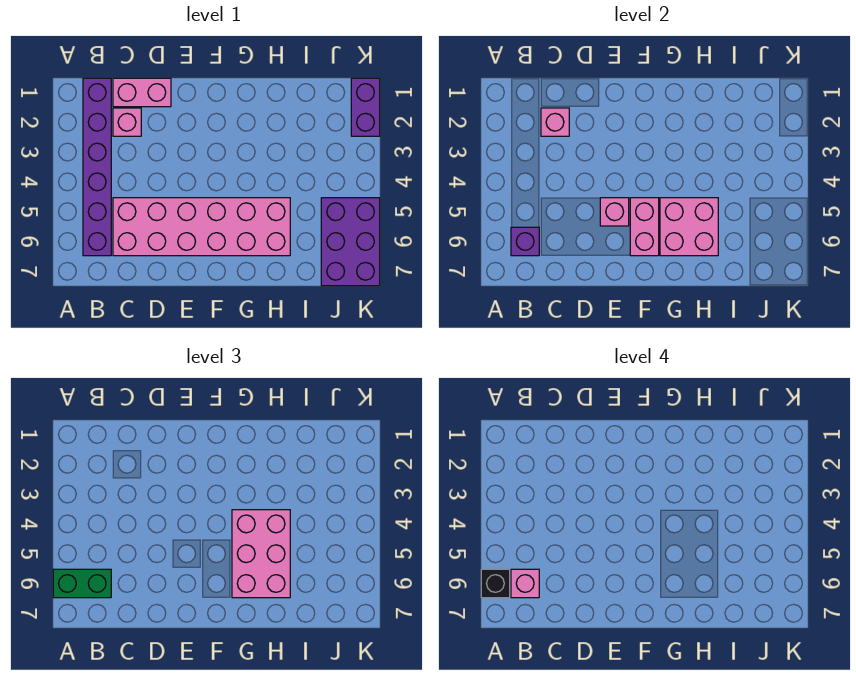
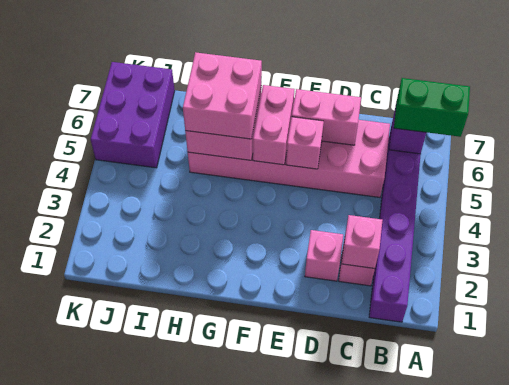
black brick A6 level 4 -> none
pink brick B6 level 4 -> pink brick D2 level 1
pink brick C1:D1 level 1 -> pink brick D6:E6 level 2
pink brick G4:H6 level 3 -> pink brick G5:H6 level 3
purple brick K1:K2 level 1 -> none

